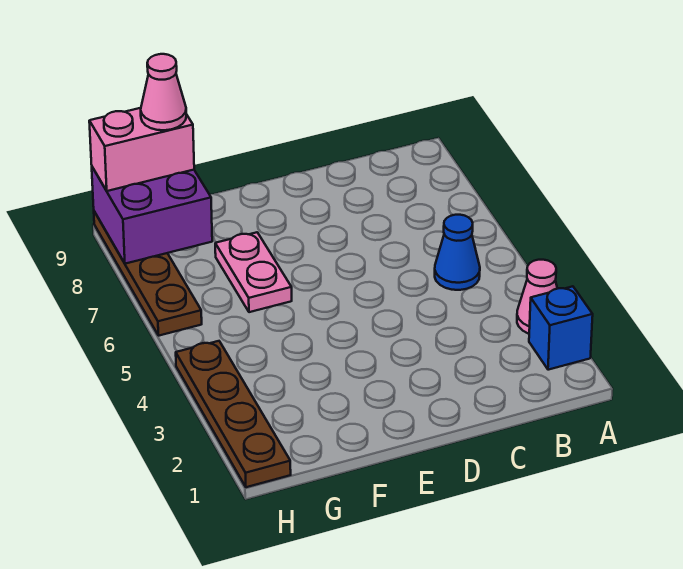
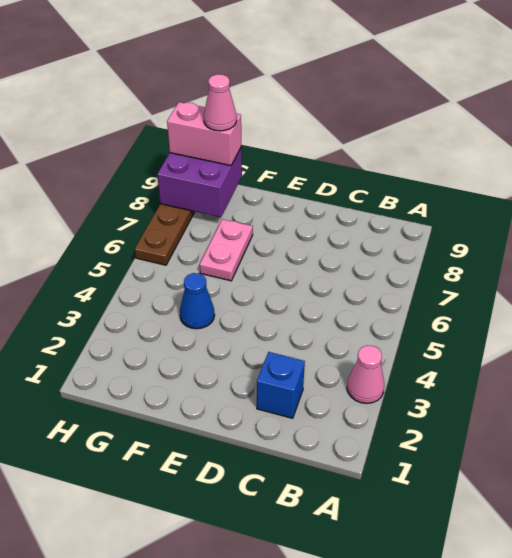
blue brick A2 level 1 -> blue brick C2 level 1
blue cone B5 level 1 -> blue cone F4 level 1
brown plate H1:H4 level 1 -> none

